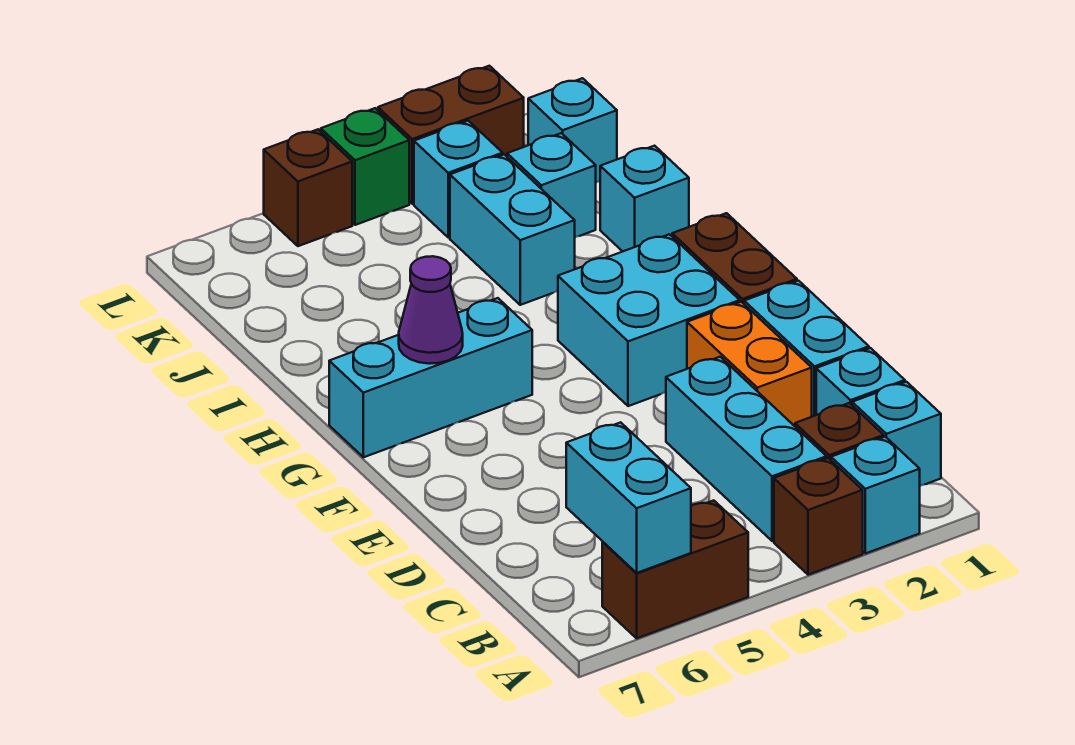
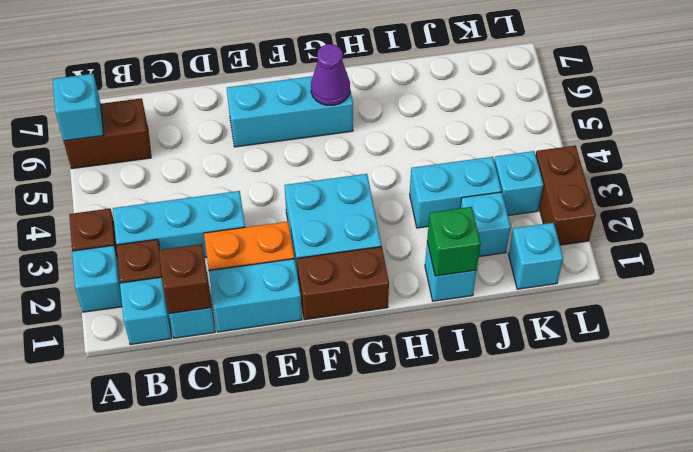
brown brick A5:A6 level 1 -> brown brick A6:B6 level 1
cyan brick A6:B6 level 2 -> cyan brick A6 level 2
cyan brick G5:G7 level 1 -> cyan brick E6:G6 level 1
green brick L4 level 1 -> green brick I1 level 2
brown brick L5 level 1 -> brown brick C1 level 2

